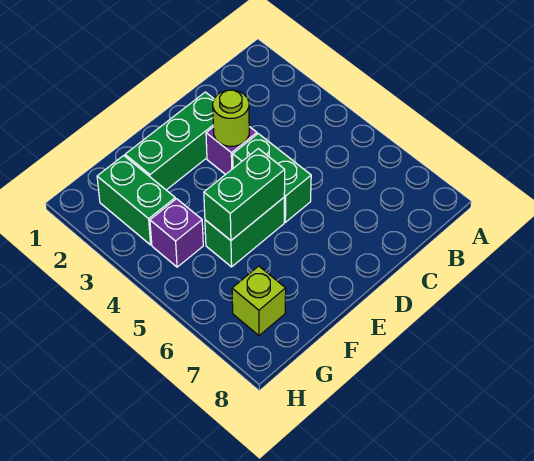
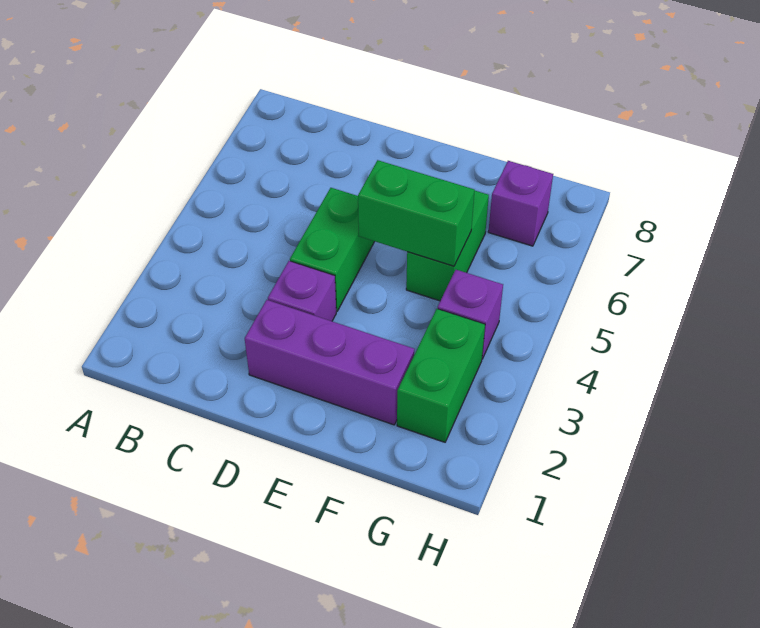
green brick D2:F2 level 1 -> purple brick D2:F2 level 1
lime round brick D3 level 2 -> none
green brick E5:F5 level 1 -> green brick F5:F6 level 1
lime brick G7 level 1 -> purple brick G7 level 1

